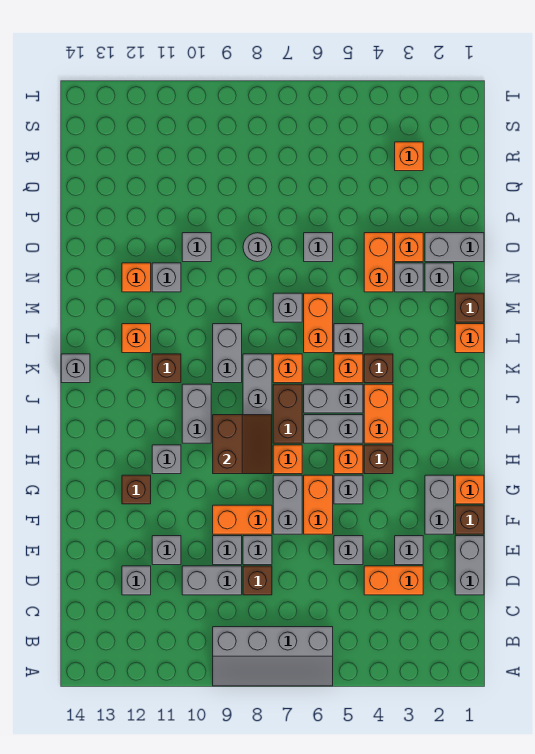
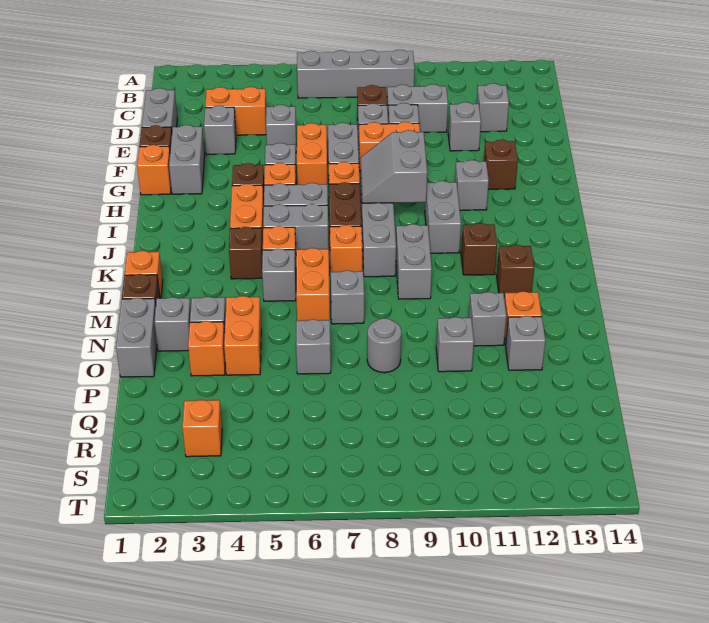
brown slope H8:I9 level 2 top 9 -> grey slope H8:I9 level 2 top 9
grey brick K14 level 1 -> grey brick O12 level 1
orange brick L12 level 1 -> brown brick L12 level 1
grey brick O1:O2 level 1 -> grey brick N1:O1 level 1

